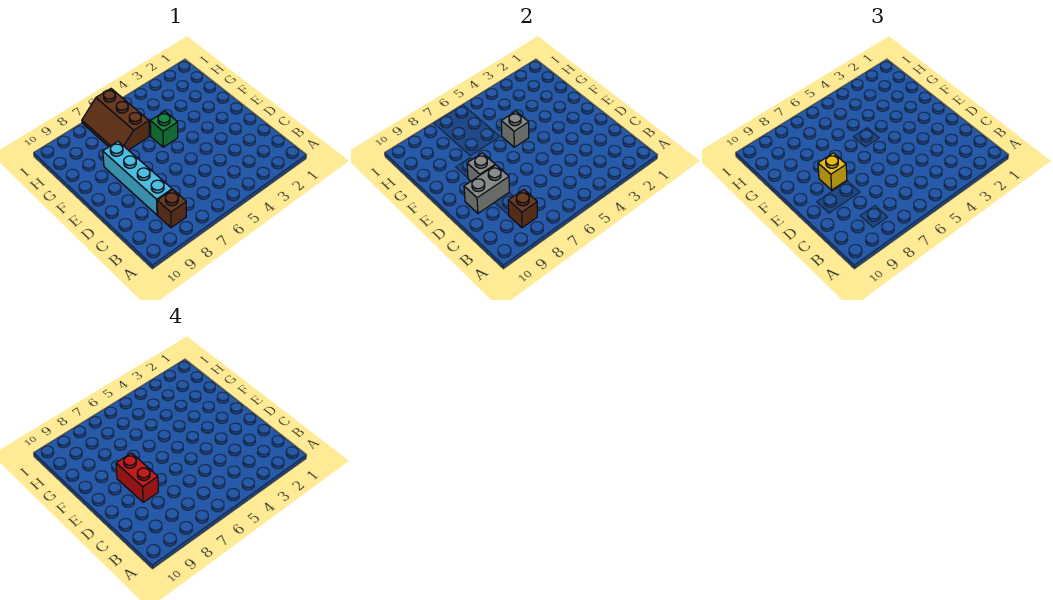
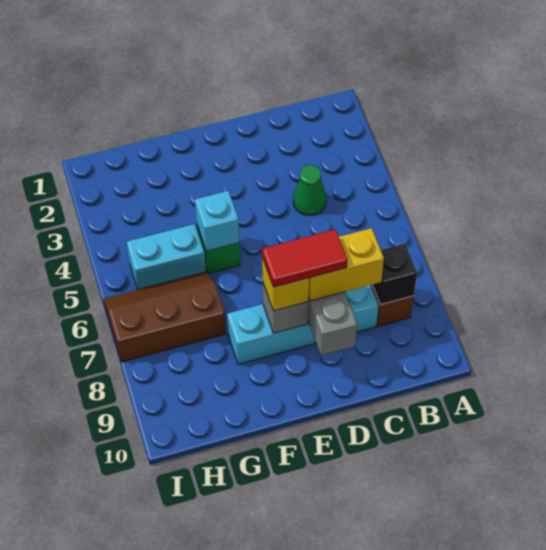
brown brick B8 level 2 -> black brick B8 level 2
none -> green cone C4 level 1
none -> yellow brick C8:D8 level 3
red brick D8:E8 level 4 -> red tile D8:E8 level 4
grey brick F5 level 2 -> cyan brick F5 level 2
none -> cyan brick G5:H5 level 1
brown slope G6:I7 level 1 top 6 -> brown slope G6:I7 level 1 top 7

